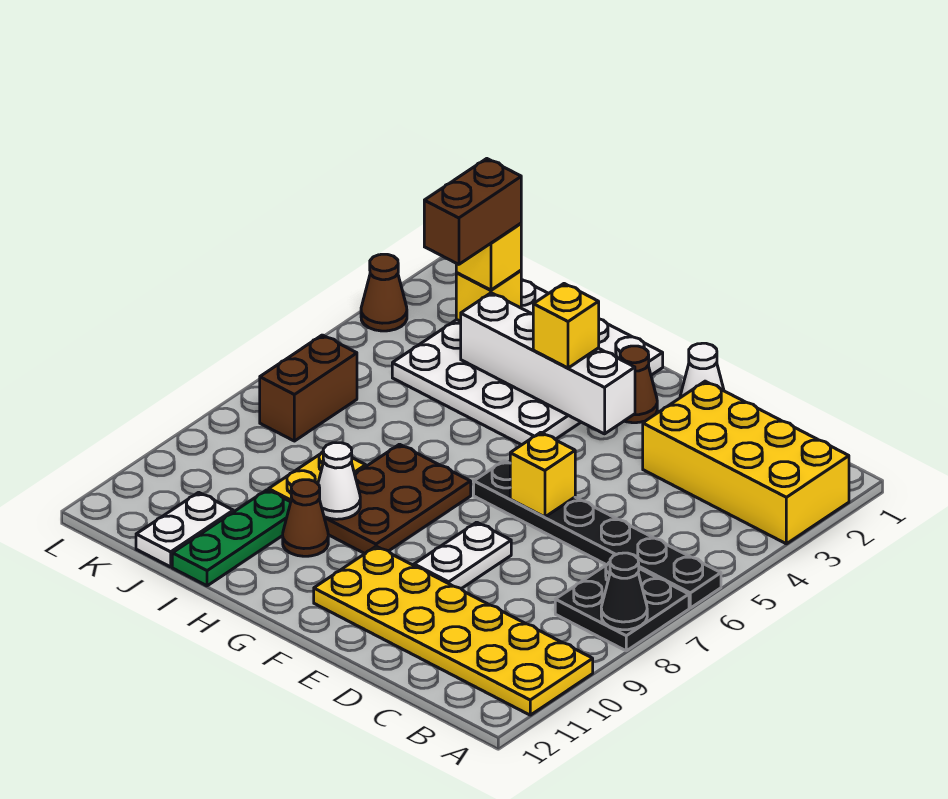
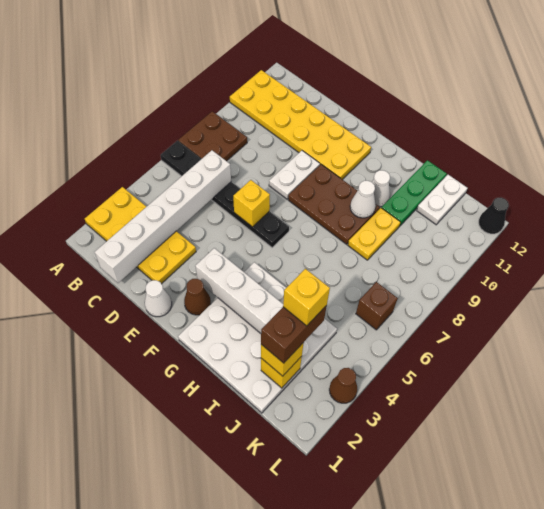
yellow brick A2:D3 level 1 -> yellow plate A2:D3 level 1
black plate A7:B8 level 1 -> brown plate A7:B8 level 1
black cone A8 level 2 -> black cone L12 level 1
none -> white brick C1:C6 level 2
yellow brick G3 level 3 -> yellow brick J3 level 5
brown plate G7:H9 level 1 -> brown plate F8:H9 level 1
brown cone H10 level 1 -> white cone H10 level 1
brown brick K6:K7 level 1 -> brown brick K6 level 1

